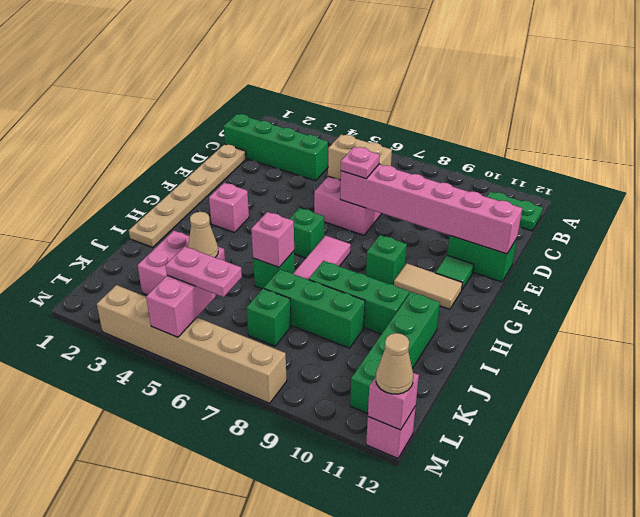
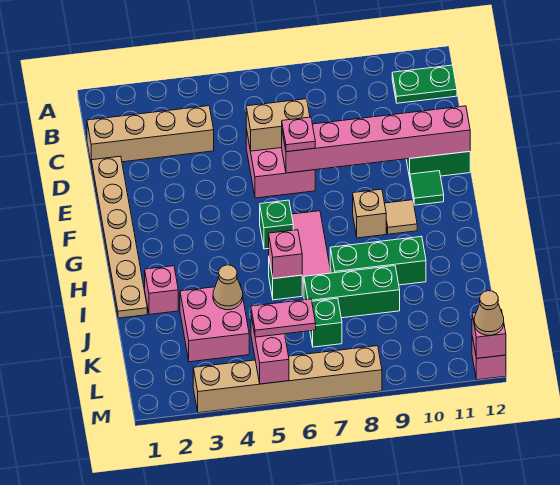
green brick C1:C4 level 1 -> tan brick C1:C4 level 1
pink brick G3 level 1 -> pink brick I2 level 1
green brick G9 level 1 -> tan brick G9 level 1
tan tile G10:G11 level 1 -> tan tile G10 level 1
green brick I11:L11 level 1 -> none

